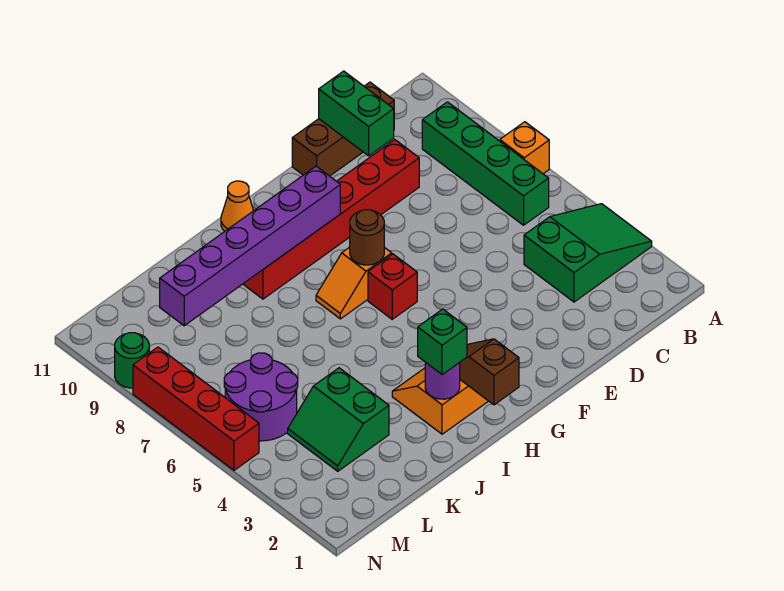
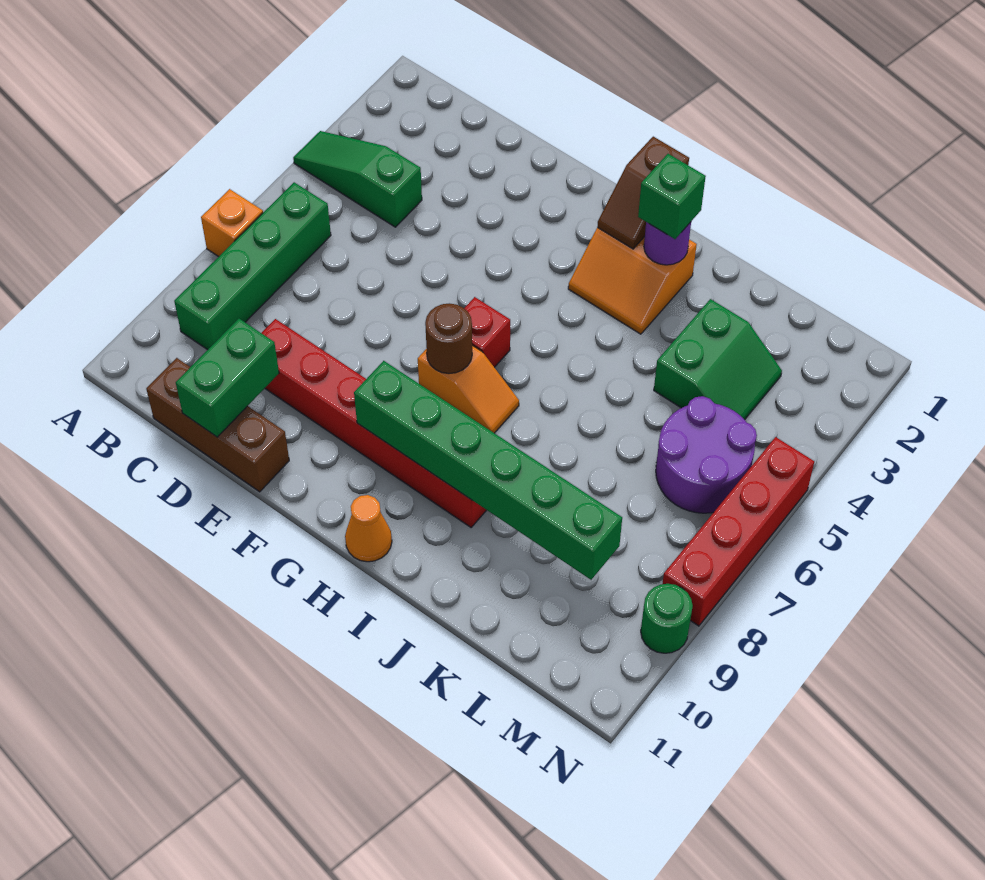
green slope A3:C4 level 1 top C -> green slope A4:C4 level 1 top C
purple brick G9:L9 level 2 -> green brick G9:L9 level 2

